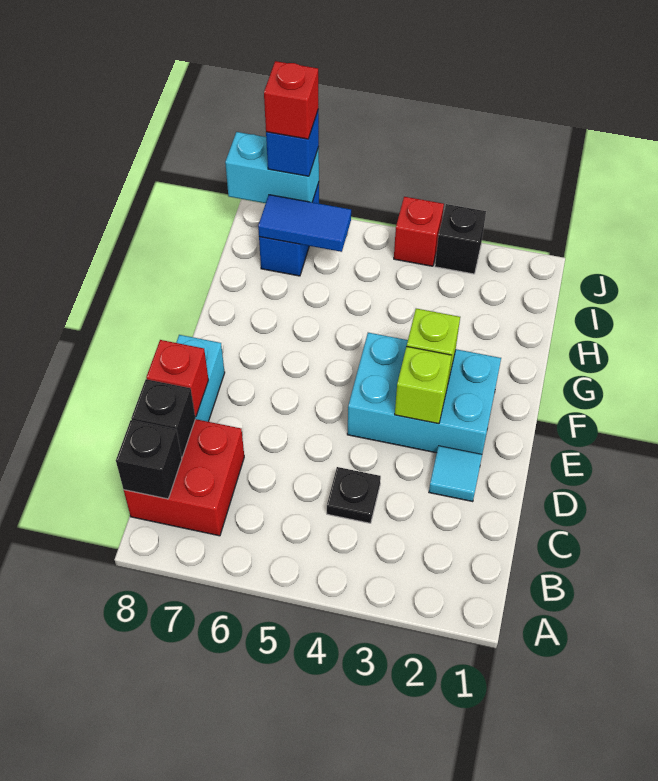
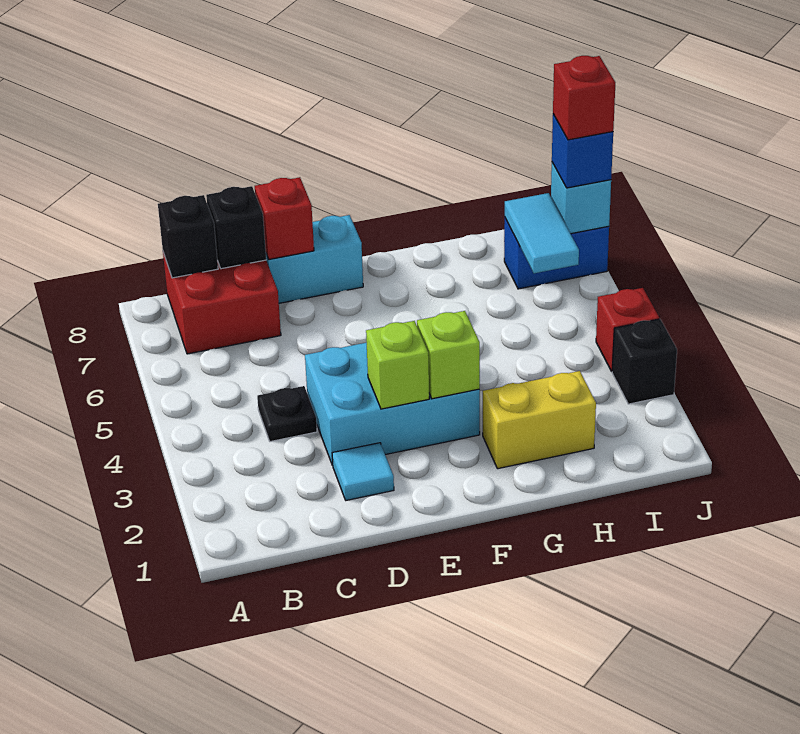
cyan brick E2:F4 level 1 -> cyan brick D3:F4 level 1
none -> yellow brick G2:H2 level 1
blue tile I6:I7 level 2 -> cyan tile I6:I7 level 2
cyan brick J7:J8 level 2 -> cyan brick J7 level 2

